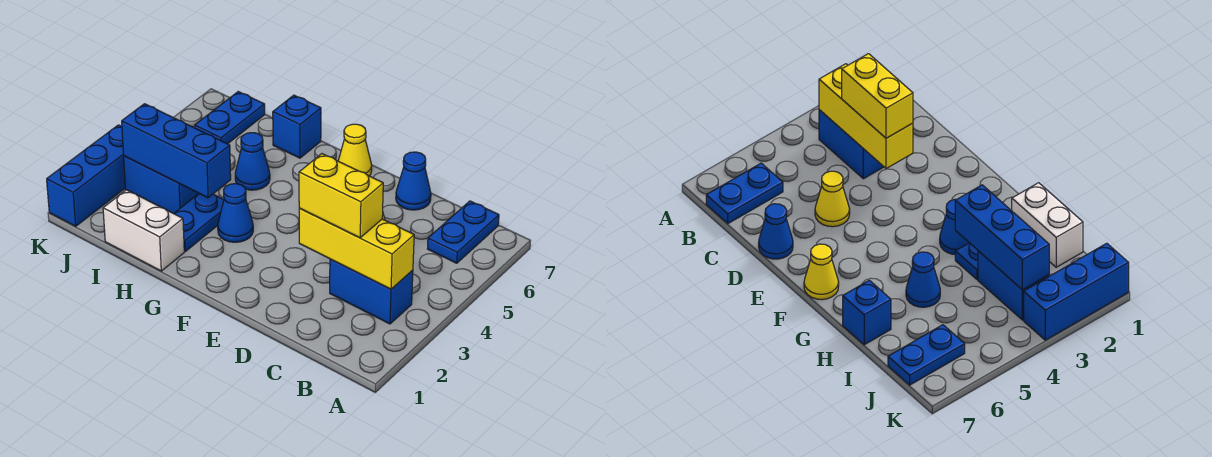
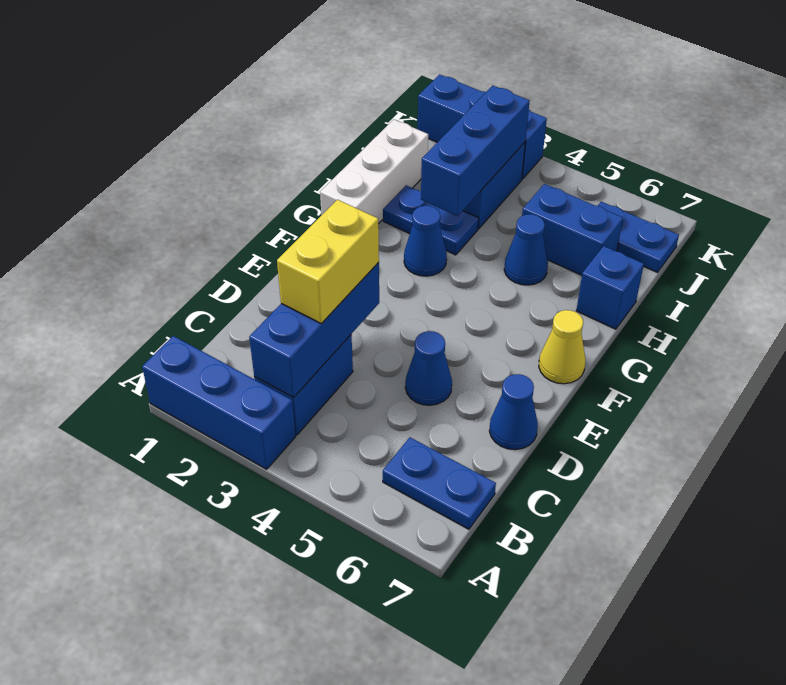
none -> blue brick A1:A3 level 1
yellow brick B3:D3 level 2 -> blue brick B3:D3 level 2
yellow cone D5 level 1 -> blue cone D5 level 1
white brick H1:I1 level 1 -> white brick G1:I1 level 1
none -> blue brick I5:I6 level 1

